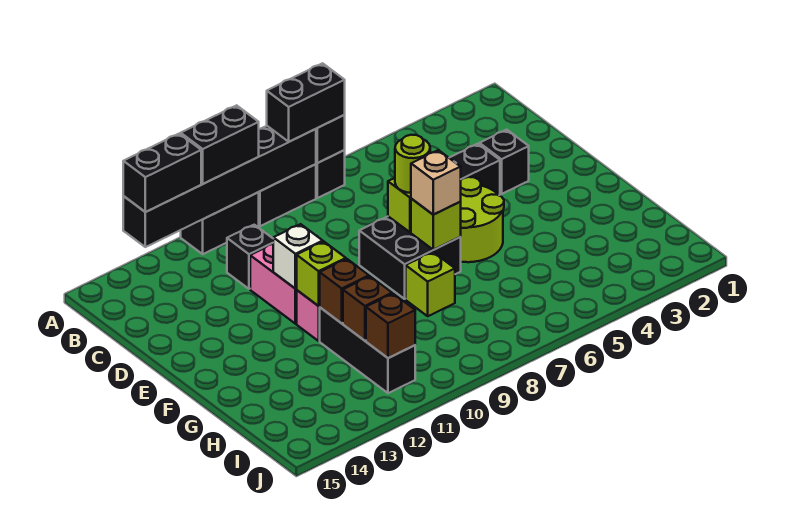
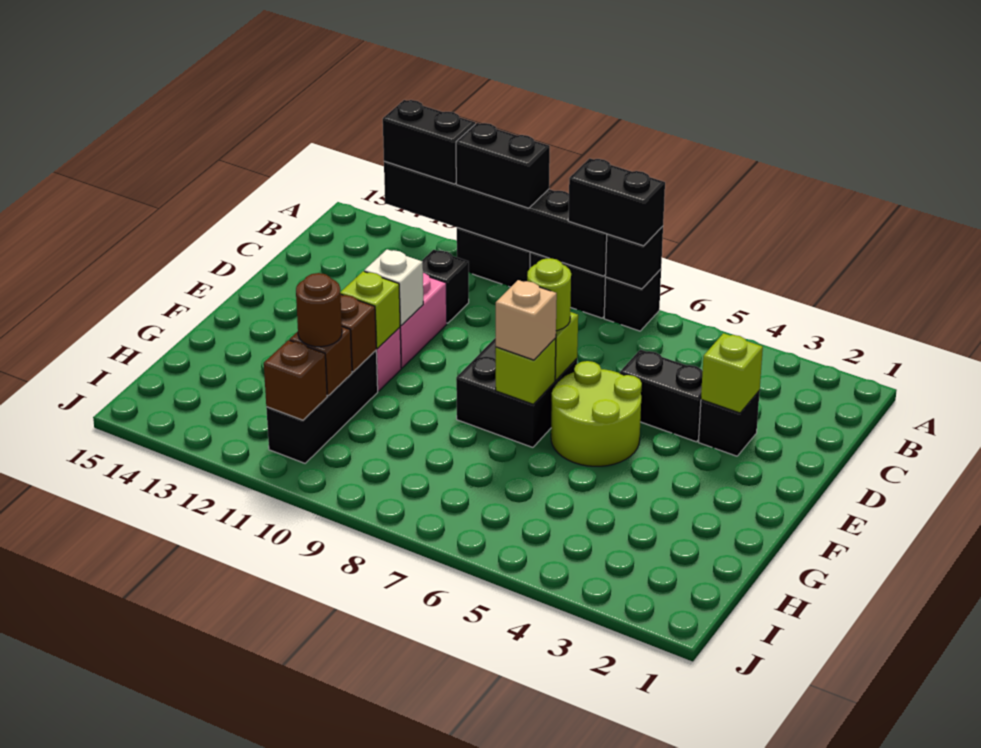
lime brick G8 level 1 -> lime brick D3 level 2
none -> brown round brick H11 level 3

